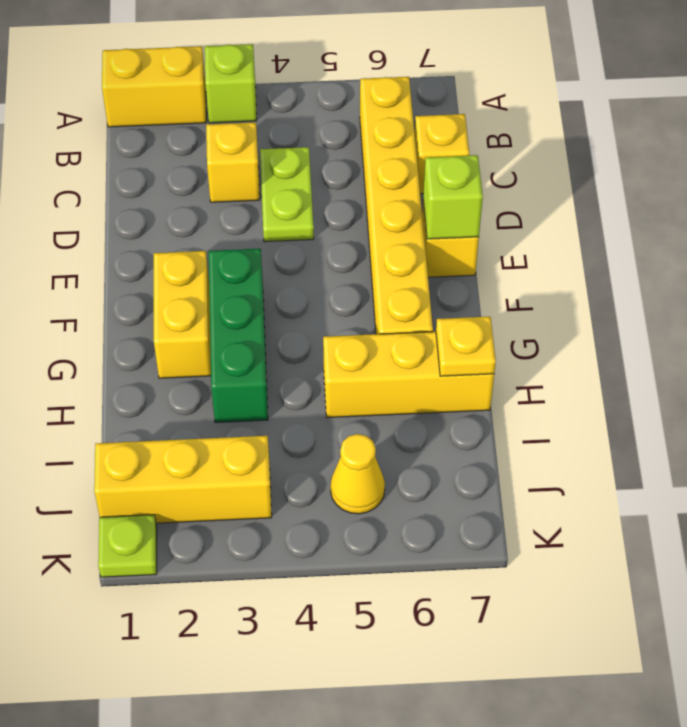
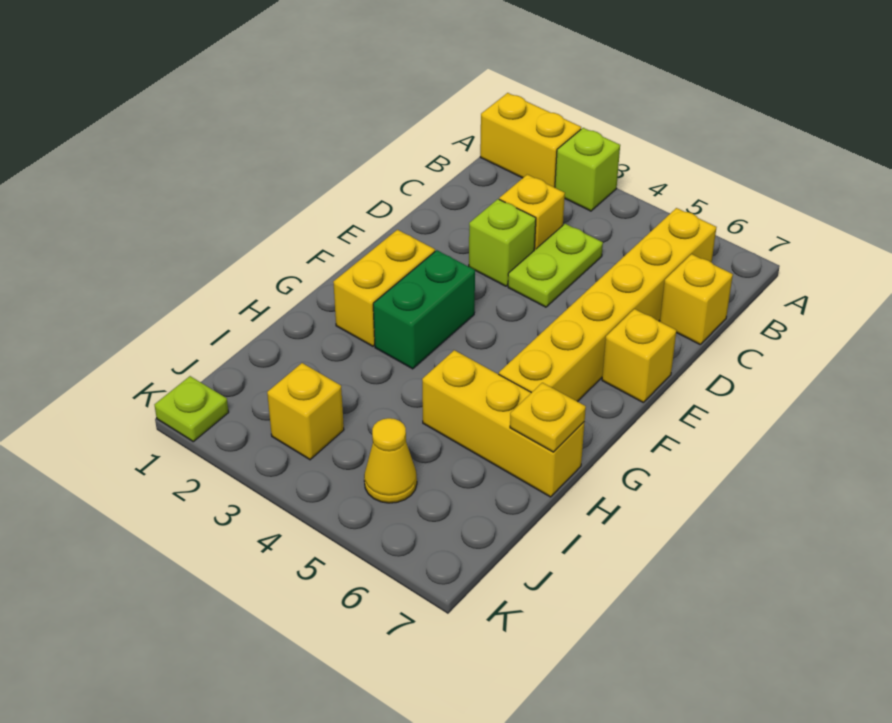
lime brick E7 level 2 -> lime brick D3 level 1
green brick F3:H3 level 1 -> green brick F3:G3 level 1
yellow brick J1:J3 level 1 -> yellow brick J3 level 1

